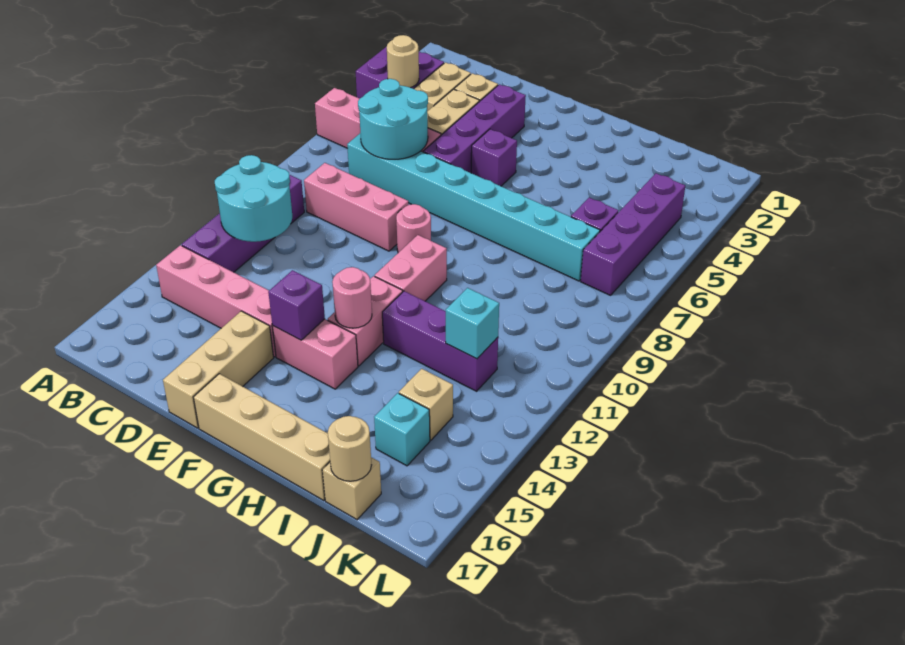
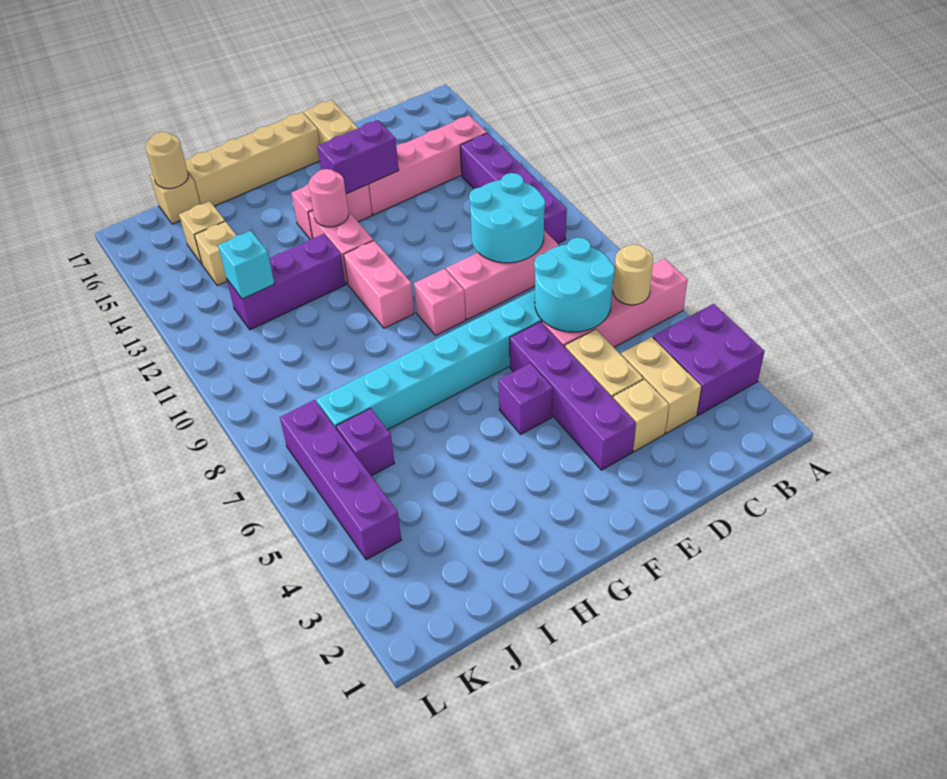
tan round brick B4 level 2 -> tan round brick B6 level 2
cyan round brick B11:C12 level 2 -> cyan round brick C9:D10 level 2
pink round brick F9 level 1 -> pink brick F9 level 1
purple brick F14 level 2 -> purple brick E14:F14 level 2
cyan brick J15 level 1 -> tan brick J15 level 1

